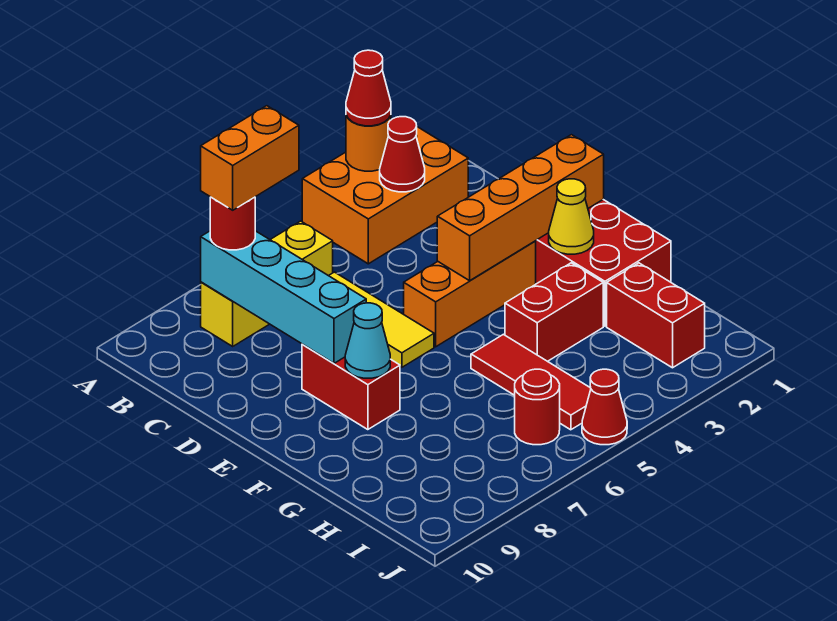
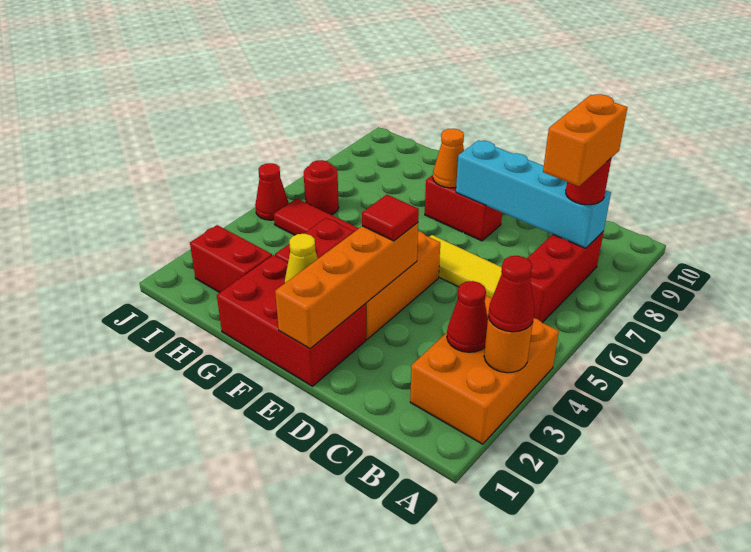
yellow brick B6:B8 level 1 -> red brick B6:B8 level 1
none -> red tile E4 level 3
cyan cone F8 level 2 -> orange cone F8 level 2

